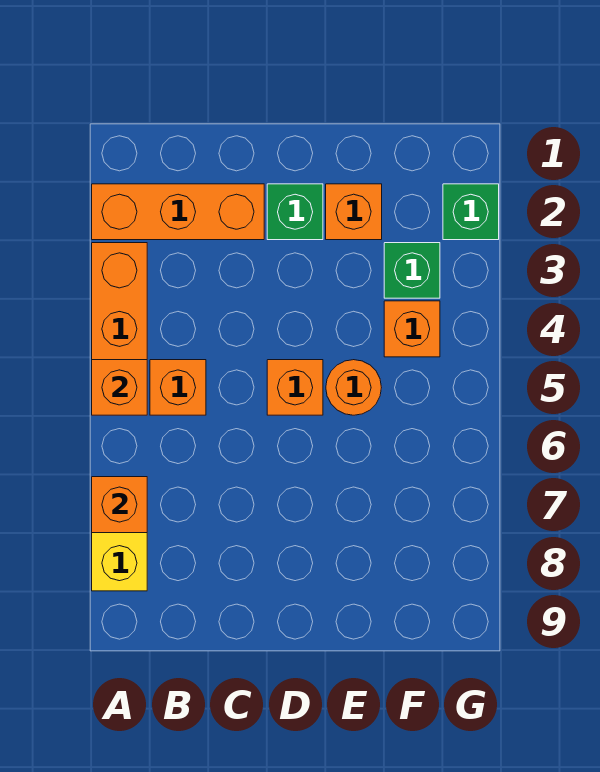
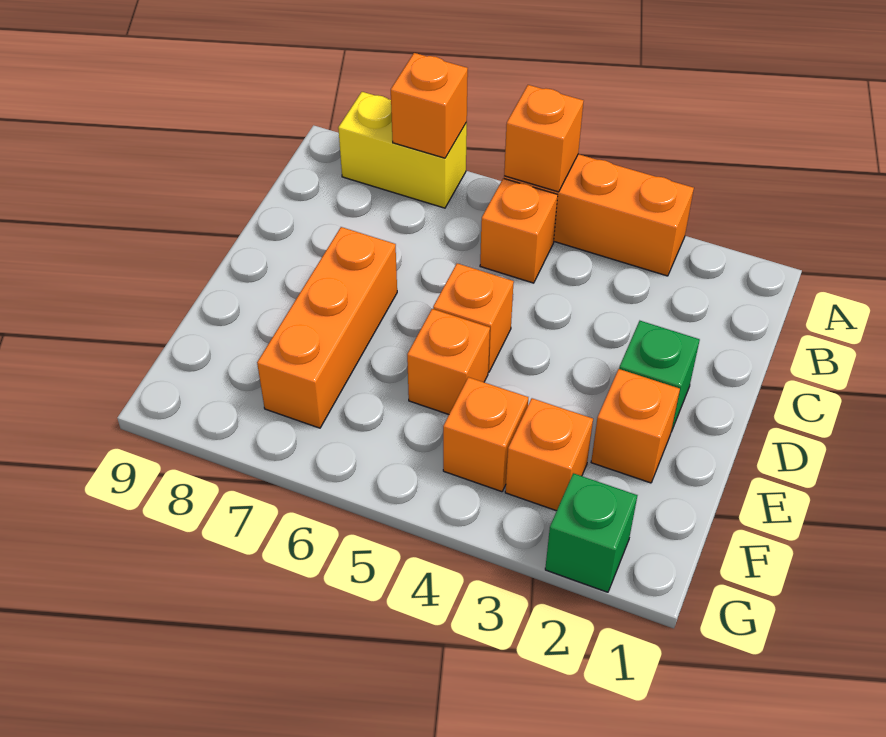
orange brick A2:C2 level 1 -> orange brick D7:F7 level 1
orange round brick E5 level 1 -> orange brick E5 level 1
green brick F3 level 1 -> orange brick F3 level 1

